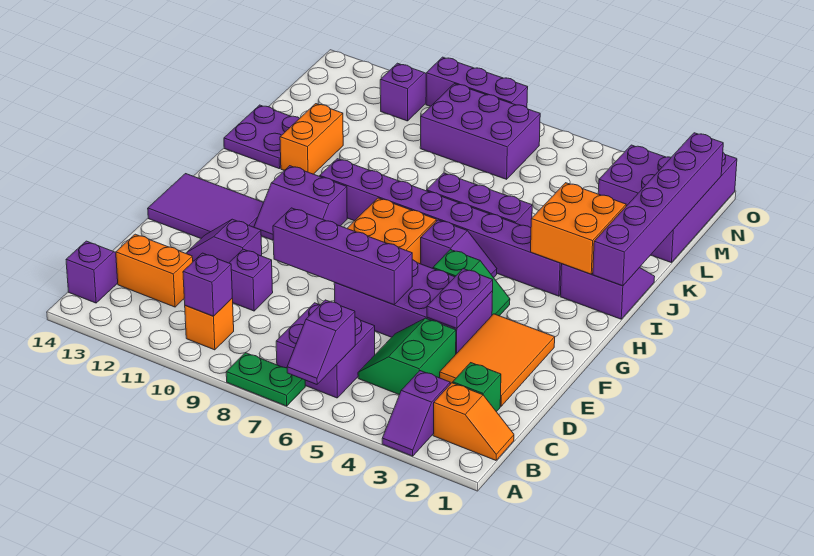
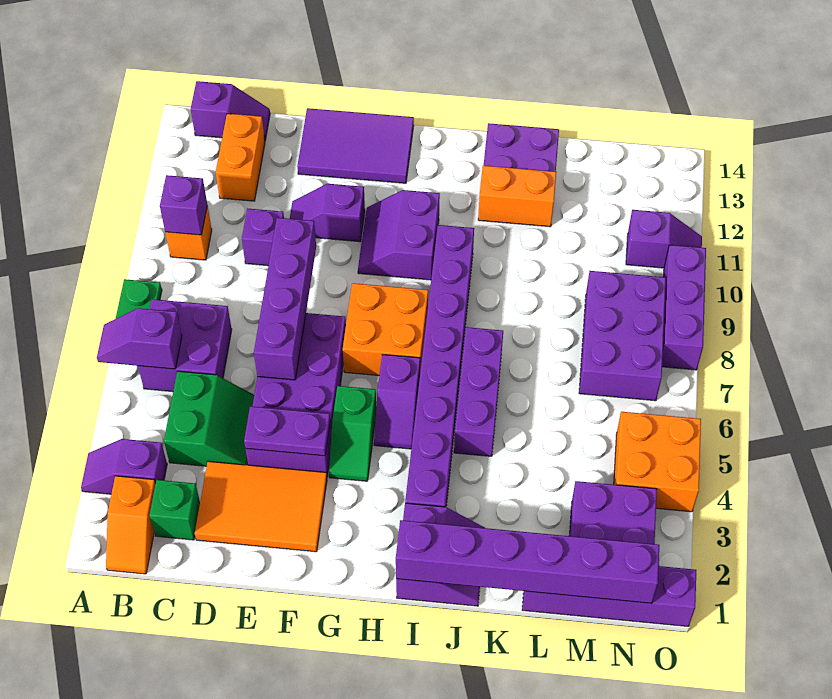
green slope C4:D5 level 1 top 4 -> green slope C4:D5 level 1 top C
purple slope E11:E12 level 1 top 11 -> purple slope E11:F11 level 1 top F
purple tile F12:G14 level 1 -> purple tile E13:G14 level 1
orange brick I2:J3 level 2 -> orange brick N4:O5 level 1

